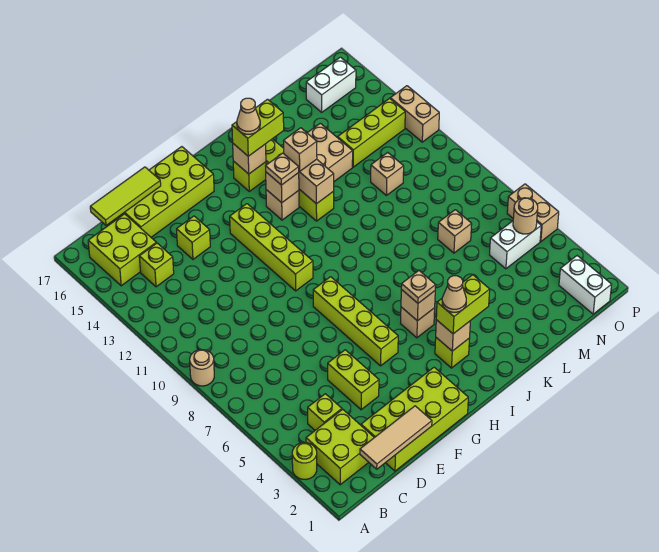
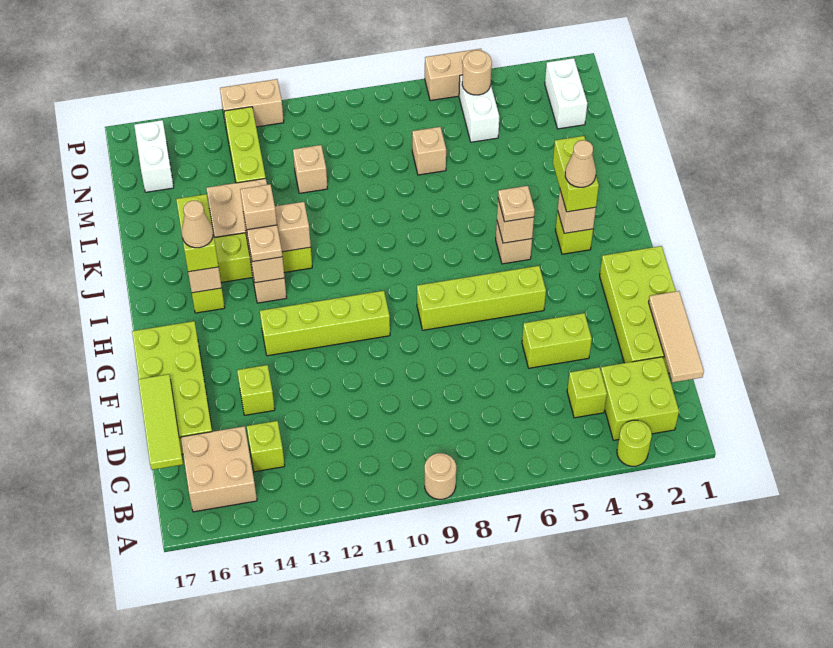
lime brick B15:C16 level 1 -> tan brick B15:C16 level 1
white brick O1:O2 level 1 -> white brick N2:O2 level 1

